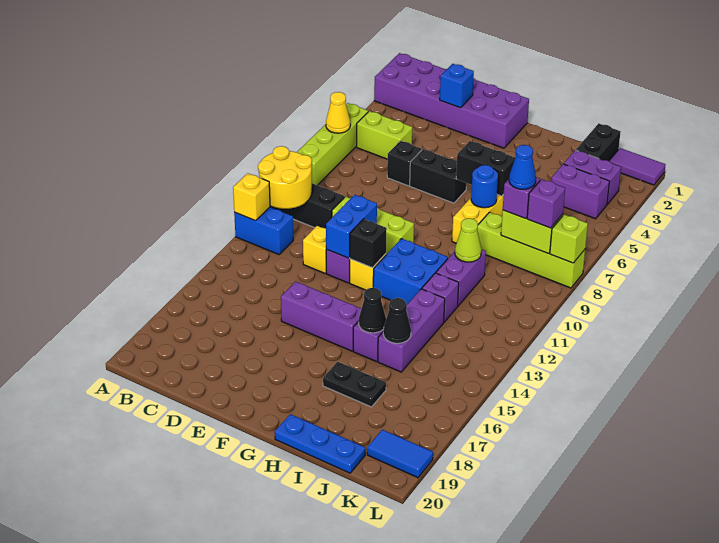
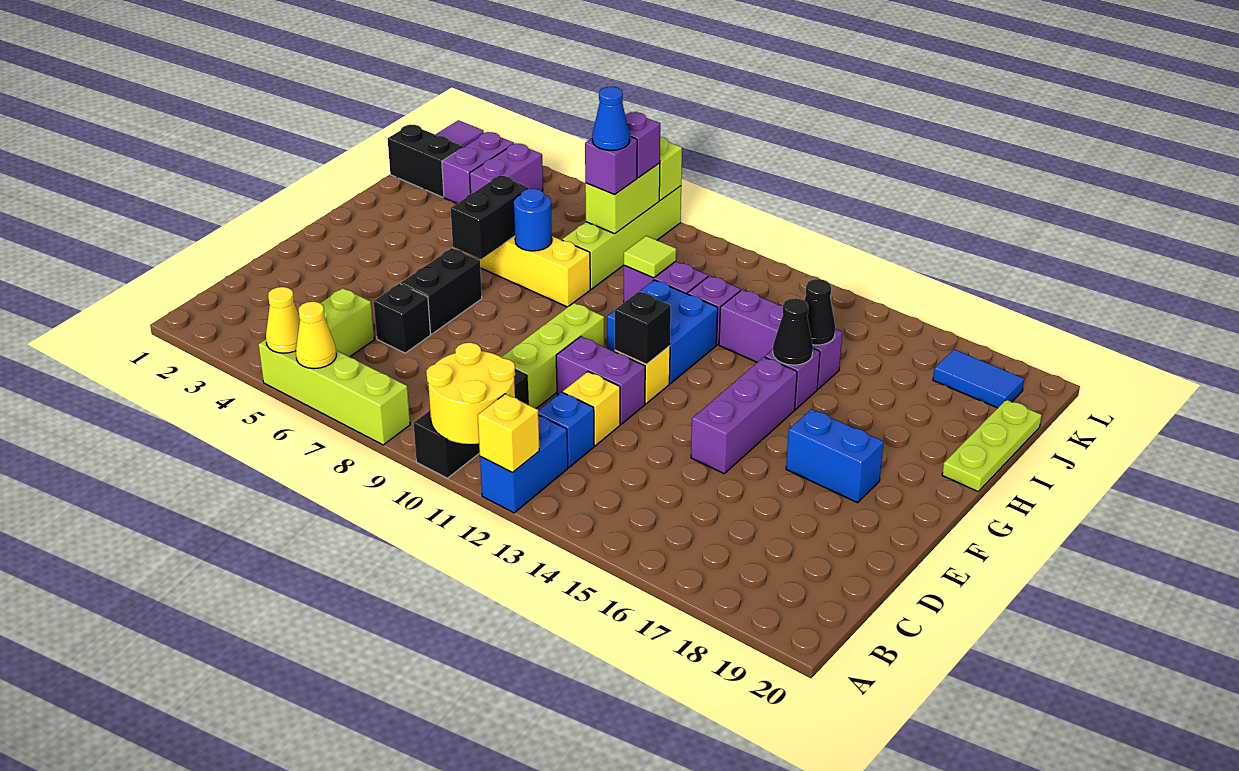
purple brick A1:F2 level 1 -> none
none -> yellow cone A5 level 2
blue brick D2 level 2 -> blue brick C12 level 1
blue brick E11:E12 level 2 -> blue brick F17:F18 level 1
black plate H17:I17 level 1 -> none
blue plate H20:J20 level 1 -> lime plate H20:J20 level 1
lime cone I10 level 2 -> lime tile I10 level 2
blue tile K19:L19 level 1 -> blue tile K18:K19 level 1

